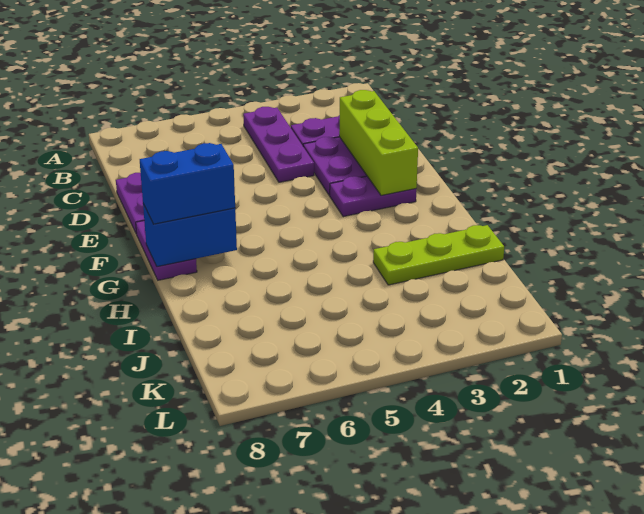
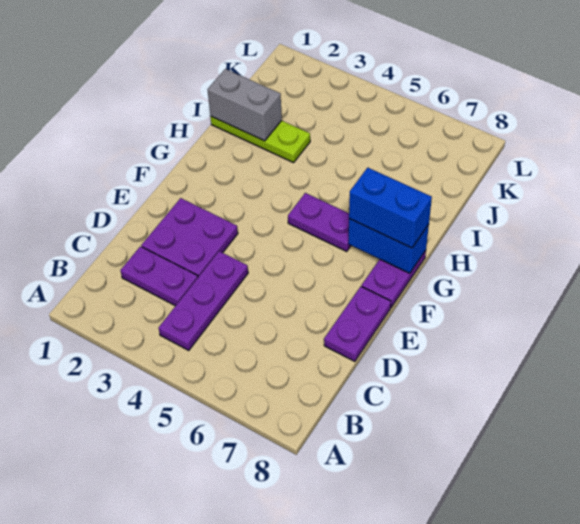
lime brick D2:F2 level 2 -> none
purple plate F2:F3 level 1 -> purple plate G5:G6 level 1
none -> grey brick I1:I2 level 2

